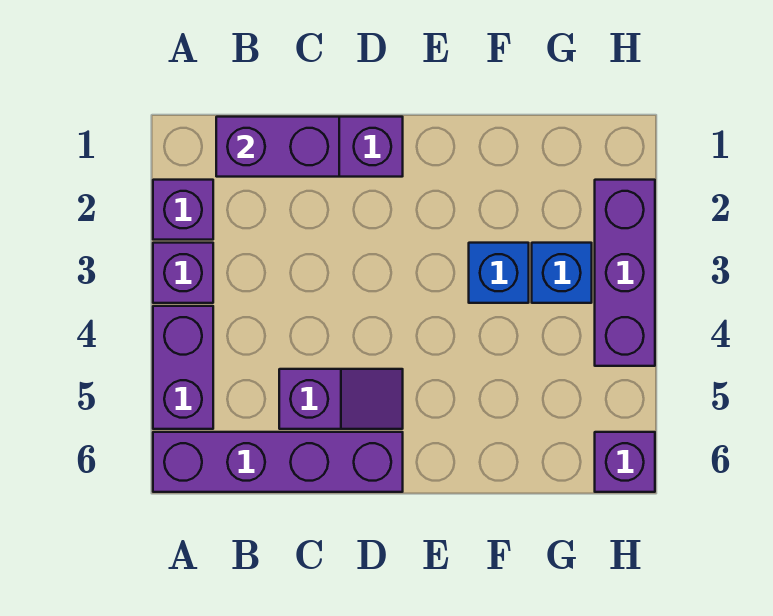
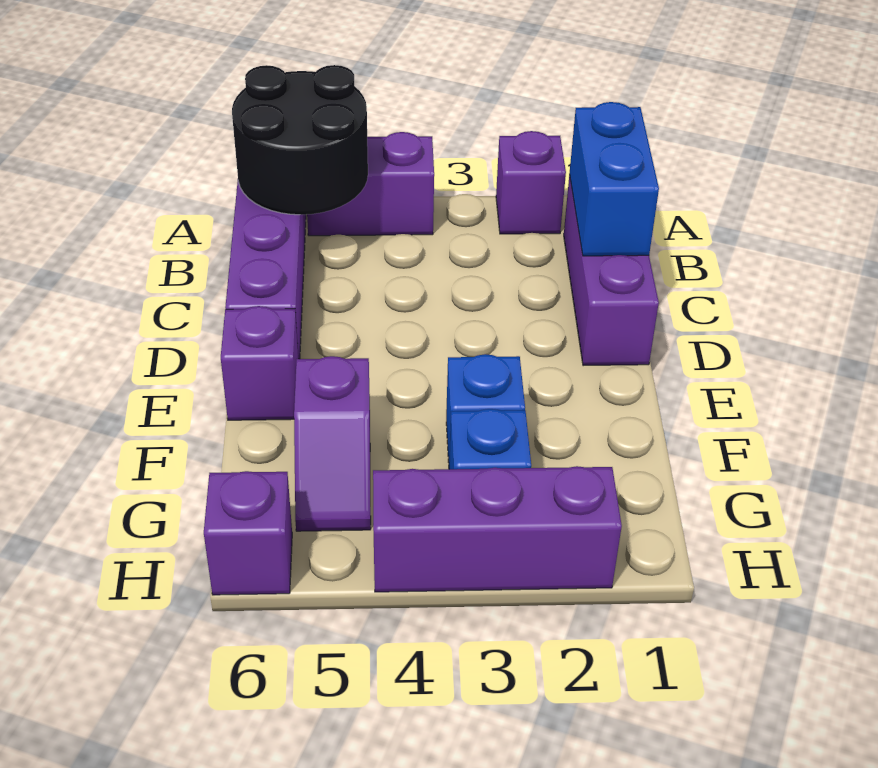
purple brick A3 level 1 -> purple brick E6 level 1
none -> black round brick A5:B6 level 2
purple brick B1:C1 level 2 -> blue brick B1:C1 level 2
purple slope C5:D5 level 1 top C -> purple slope F5:G5 level 1 top F

